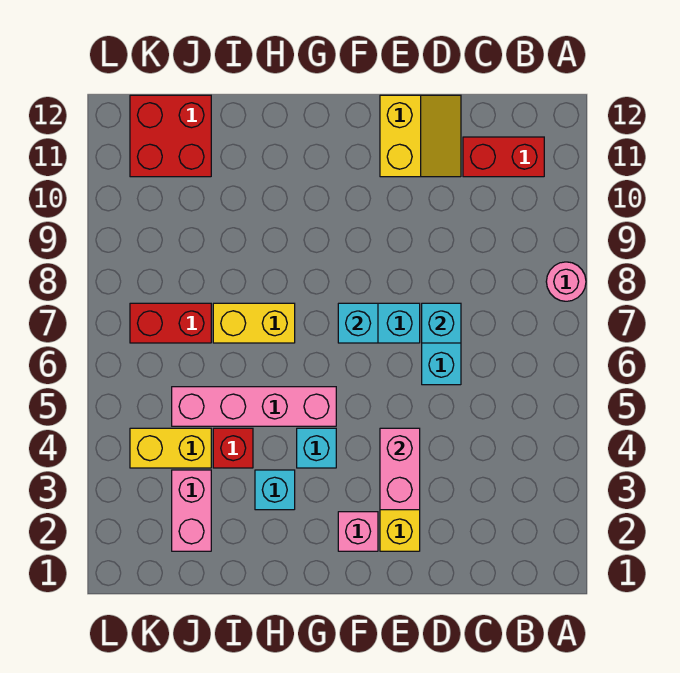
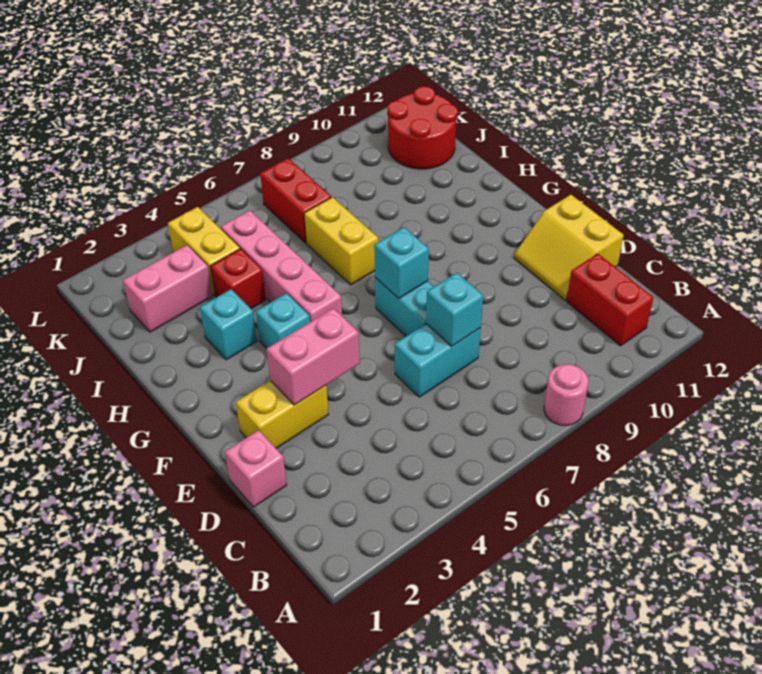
yellow slope D11:E12 level 1 top E -> yellow slope D11:E12 level 1 top 12
pink brick F2 level 1 -> pink brick D1 level 1
red brick J11:K12 level 1 -> red round brick J11:K12 level 1

